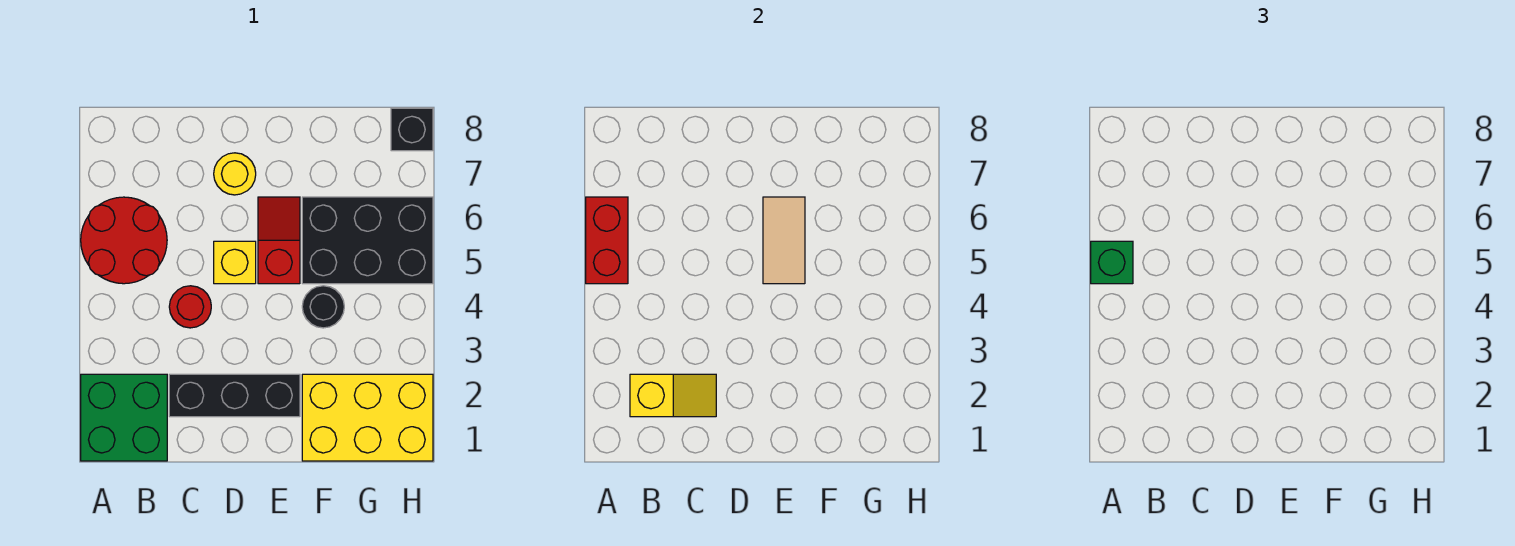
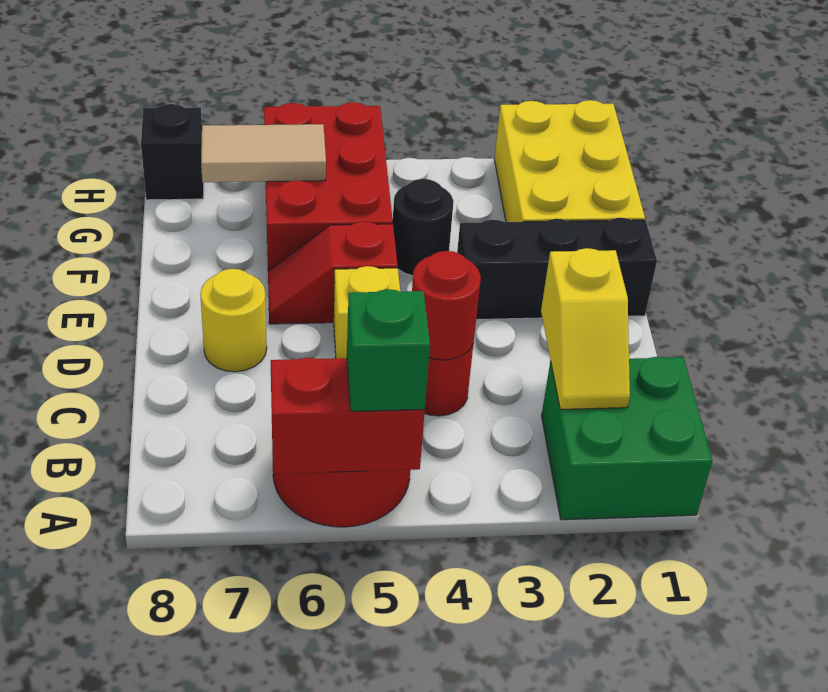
yellow slope B2:C2 level 2 top B -> yellow slope B2:C2 level 2 top C
black brick C2:E2 level 1 -> black brick E1:E3 level 1
none -> red round brick C4 level 2
tan tile E5:E6 level 2 -> tan tile G6:G7 level 2
black brick F5:H6 level 1 -> red brick F5:H6 level 1

